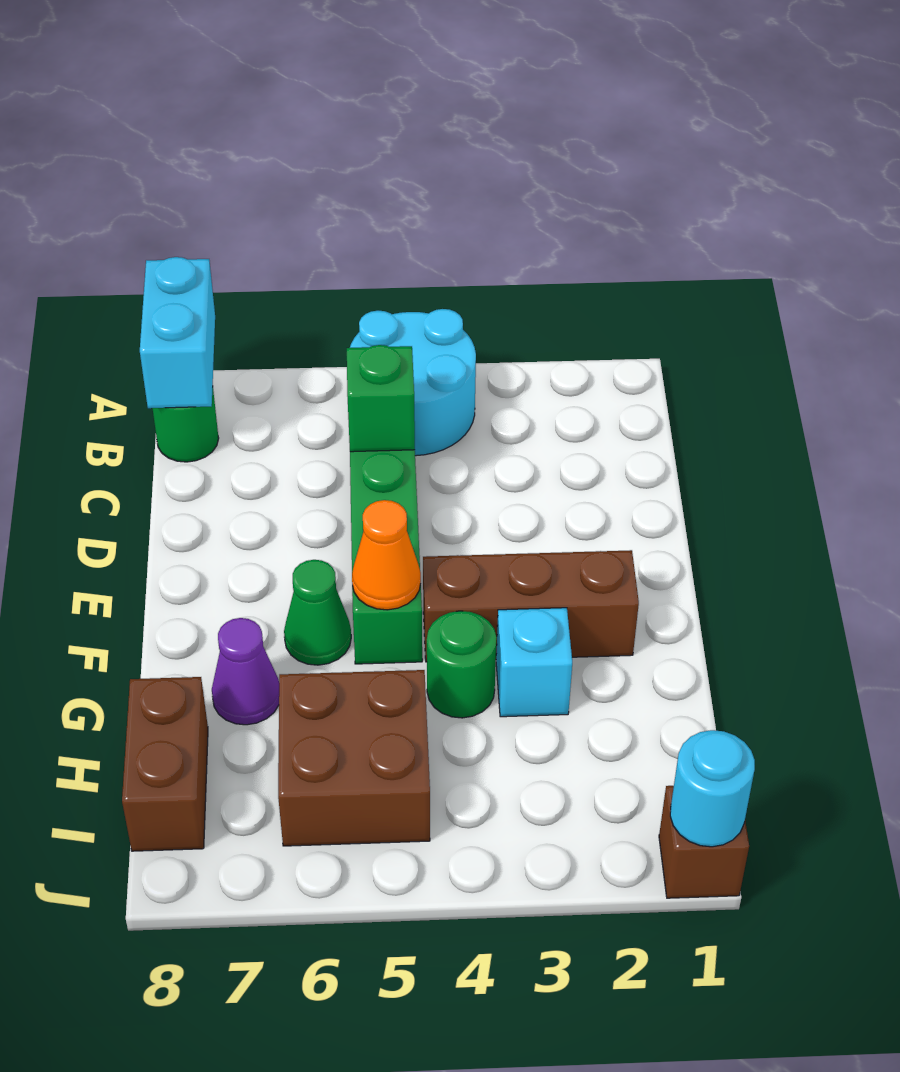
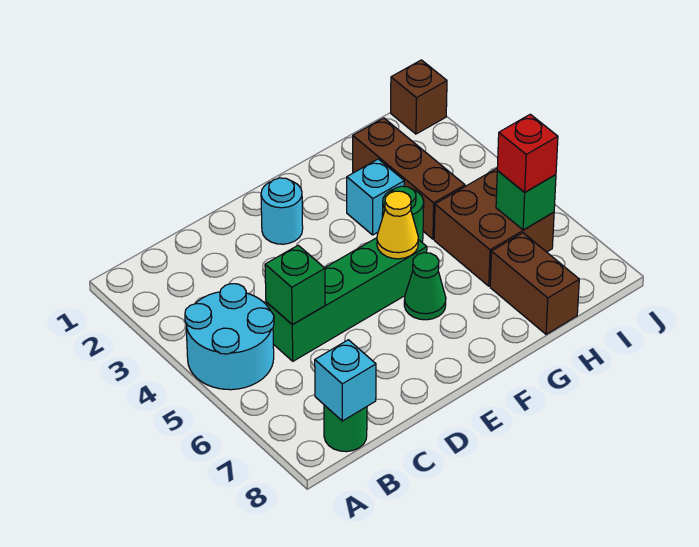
cyan brick A8:B8 level 2 -> cyan brick B8 level 2
brown brick F2:F4 level 1 -> brown brick H2:H4 level 1
orange cone F5 level 2 -> yellow cone F5 level 2
purple cone G7 level 1 -> none
brown brick H8:I8 level 1 -> brown brick H7:H8 level 1
none -> green brick I6 level 2
none -> red brick I6 level 3
cyan round brick J1 level 2 -> cyan round brick E2 level 1

